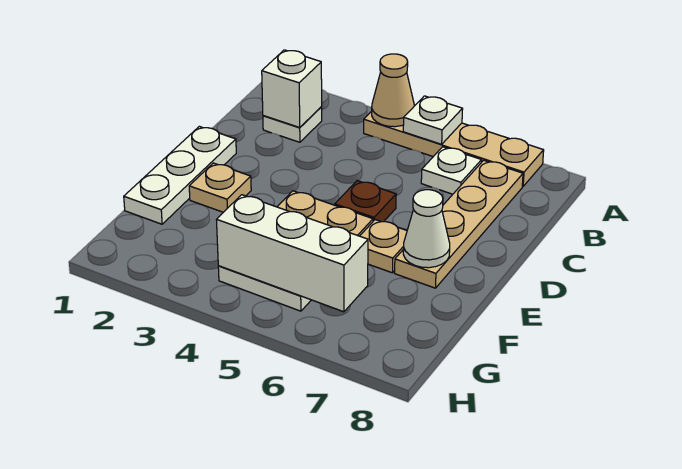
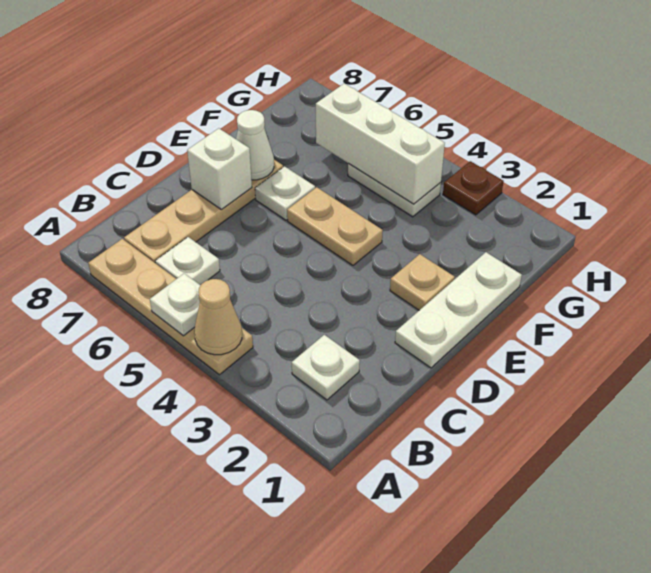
white brick B2 level 2 -> white brick D7 level 2
brown plate D5 level 1 -> brown plate H3 level 1
tan plate E6 level 1 -> white plate E6 level 1

